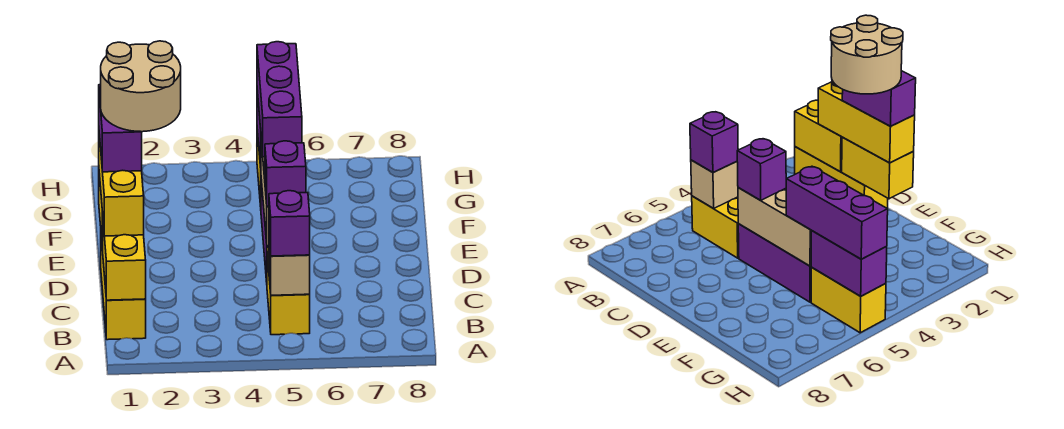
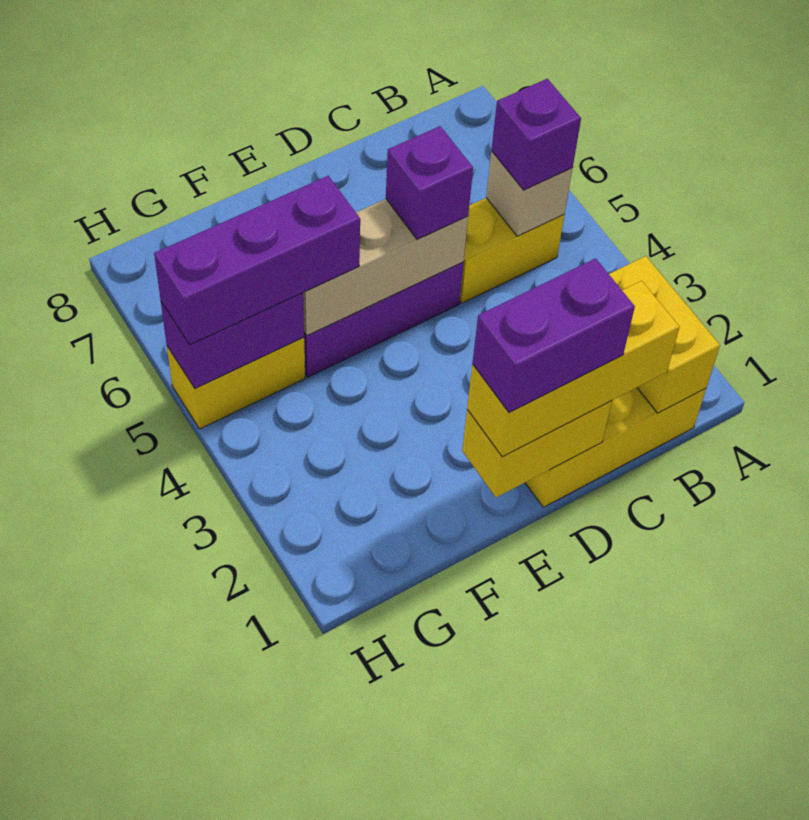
yellow brick B1:C1 level 2 -> yellow brick B1:B2 level 2
tan round brick D1:E2 level 5 -> none

